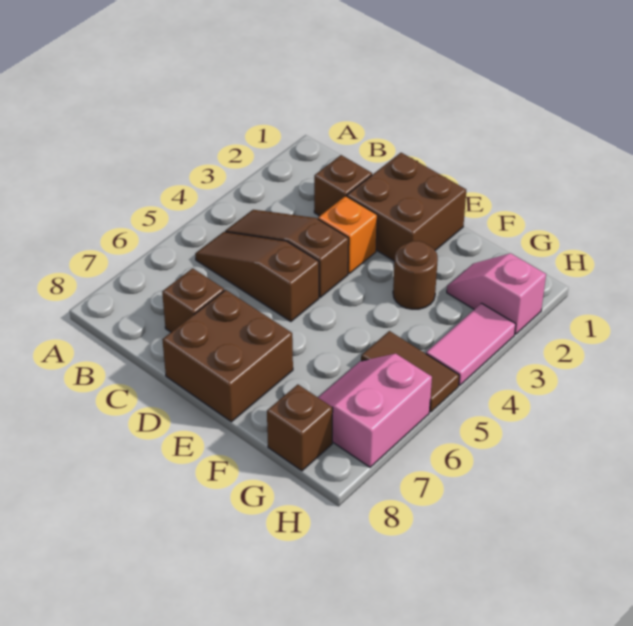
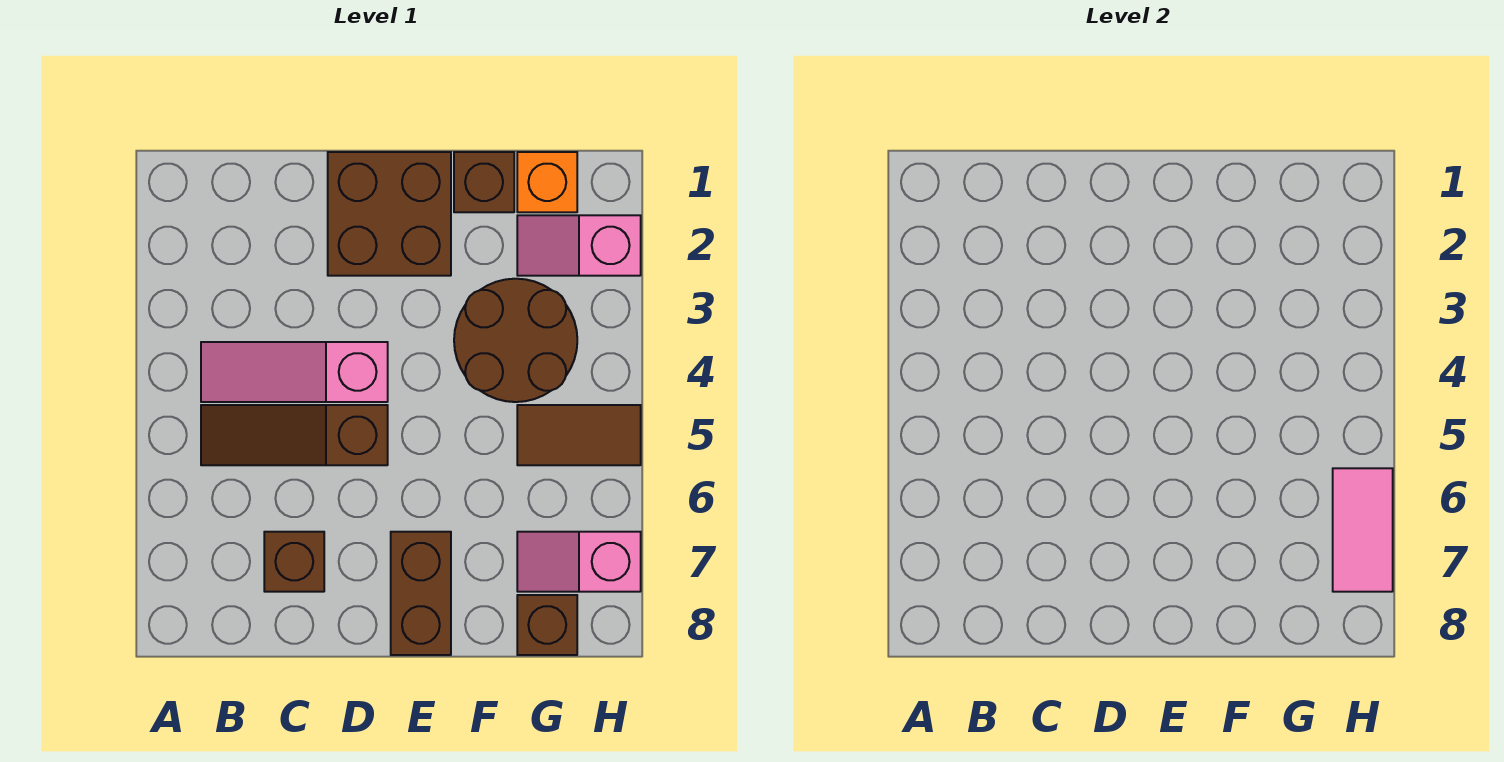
brown slope B4:D4 level 1 top D -> pink slope B4:D4 level 1 top D
brown brick C2 level 1 -> brown brick F1 level 1
orange brick D3 level 1 -> orange brick G1 level 1
brown brick D7:E8 level 1 -> brown brick E7:E8 level 1
brown round brick F3 level 1 -> brown round brick F3:G4 level 1
pink slope G6:H7 level 1 top H -> pink slope G7:H7 level 1 top H
pink tile H3:H4 level 1 -> pink tile H6:H7 level 2

